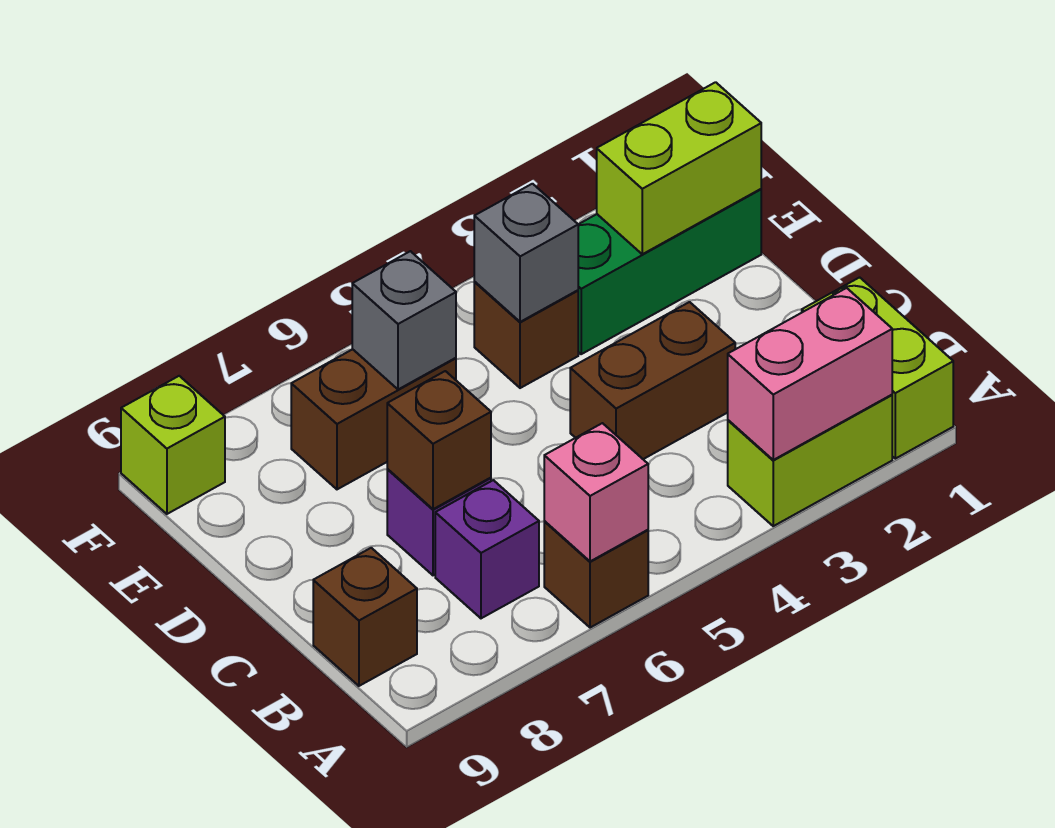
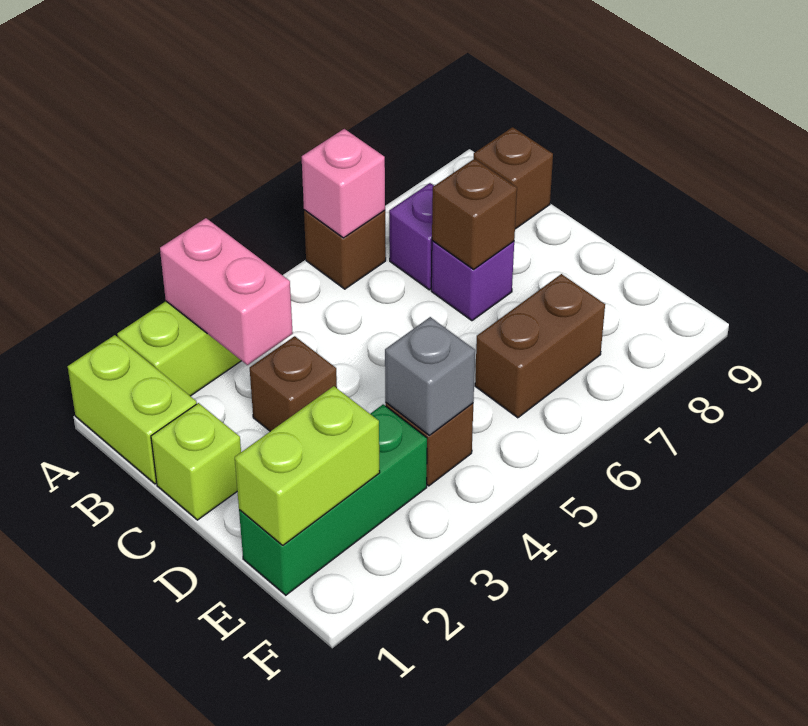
pink brick A2:A3 level 2 -> pink brick A3:B3 level 2
brown brick C3:C4 level 1 -> brown brick C3 level 1
grey brick E6 level 2 -> none
lime brick F9 level 1 -> lime brick C1 level 1

